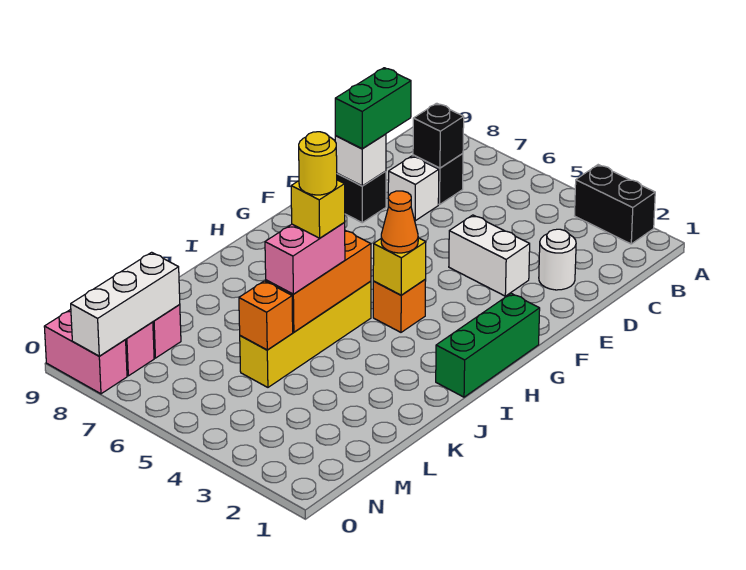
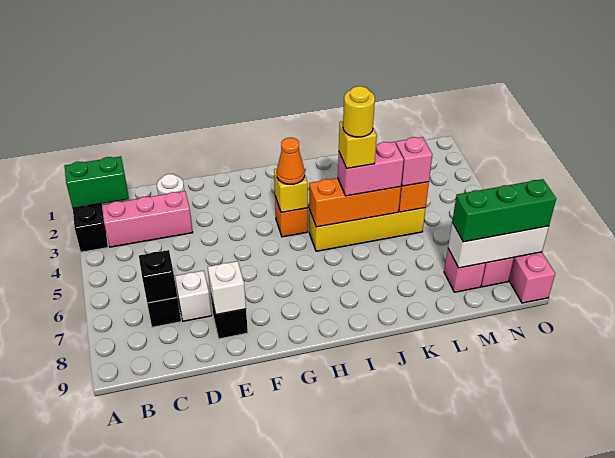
none -> pink brick B3:D3 level 1
green brick D8:E8 level 3 -> green brick A2:B2 level 2
white brick E3:E4 level 1 -> none
green brick G1:I1 level 1 -> green brick M8:O8 level 3
none -> pink brick L5 level 3

